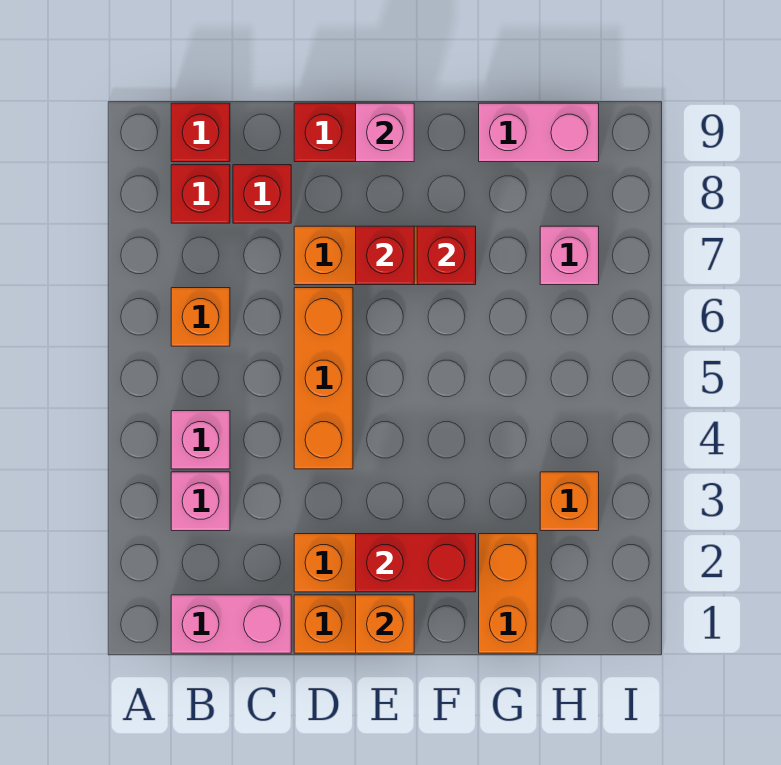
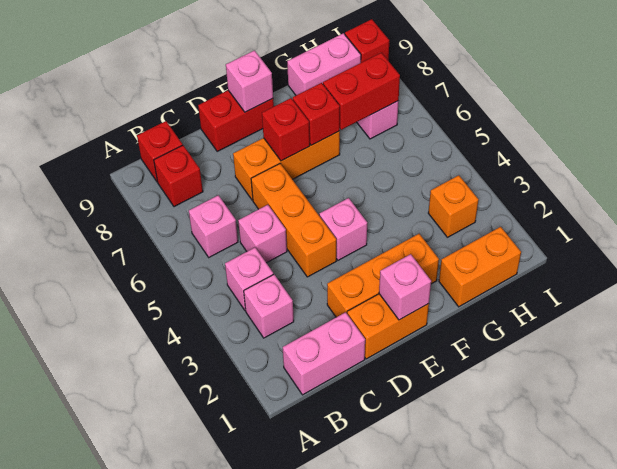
orange brick B6 level 1 -> pink brick B6 level 1
none -> pink brick C5 level 1
red brick C8 level 1 -> red brick I9 level 1
orange brick E1 level 2 -> pink brick E1 level 2
red brick E2:F2 level 2 -> red brick G7:H7 level 2
none -> pink brick E4 level 1
orange brick G1:G2 level 1 -> orange brick G1:H1 level 1

